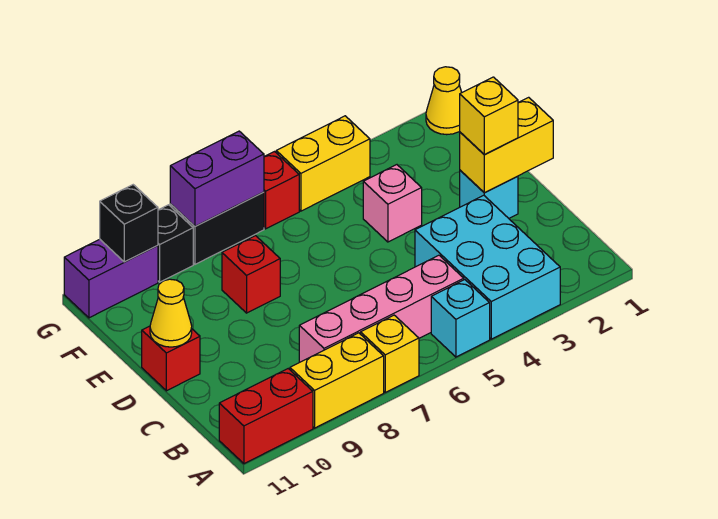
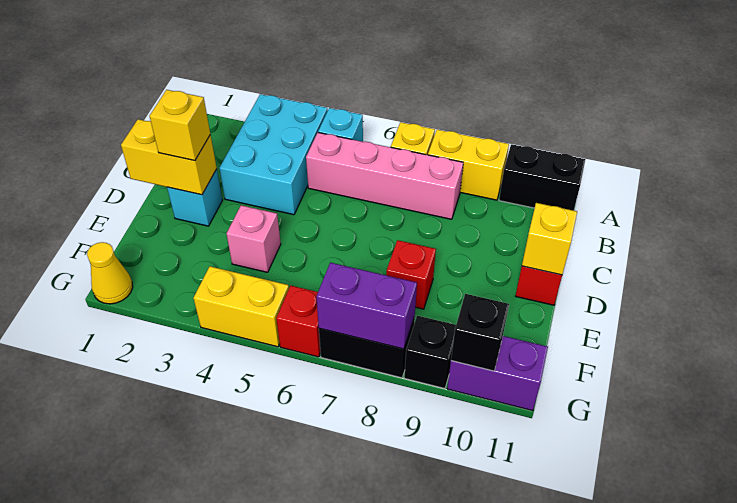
red brick A10:A11 level 1 -> black brick A10:A11 level 1
yellow cone D11 level 2 -> yellow brick D11 level 2

